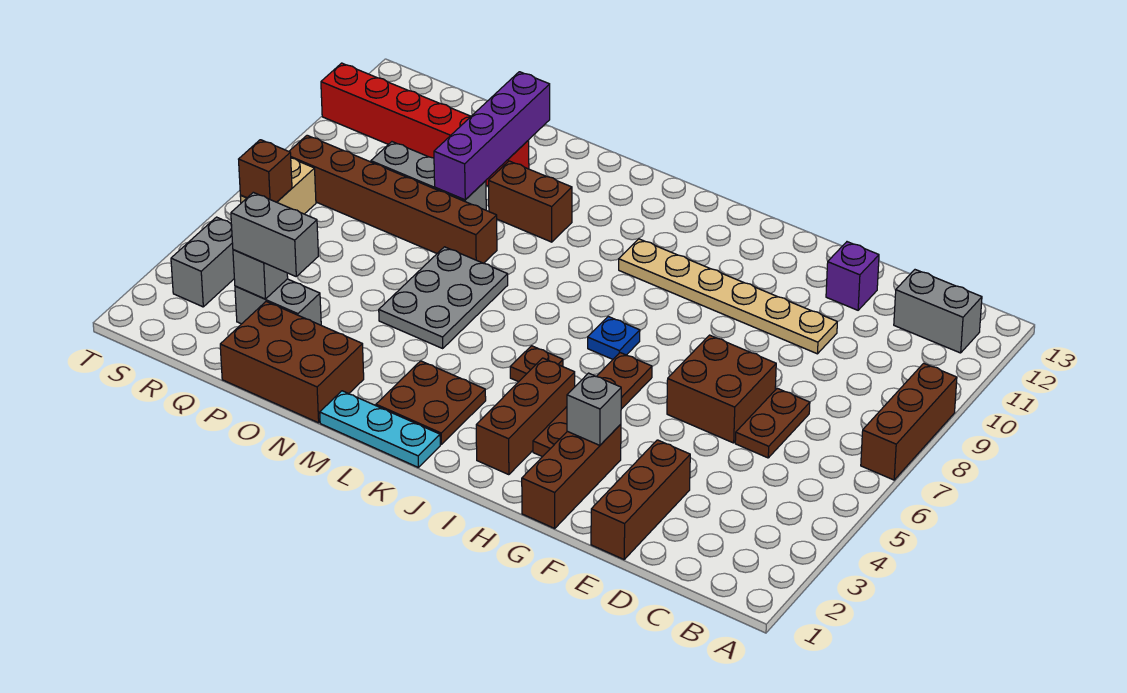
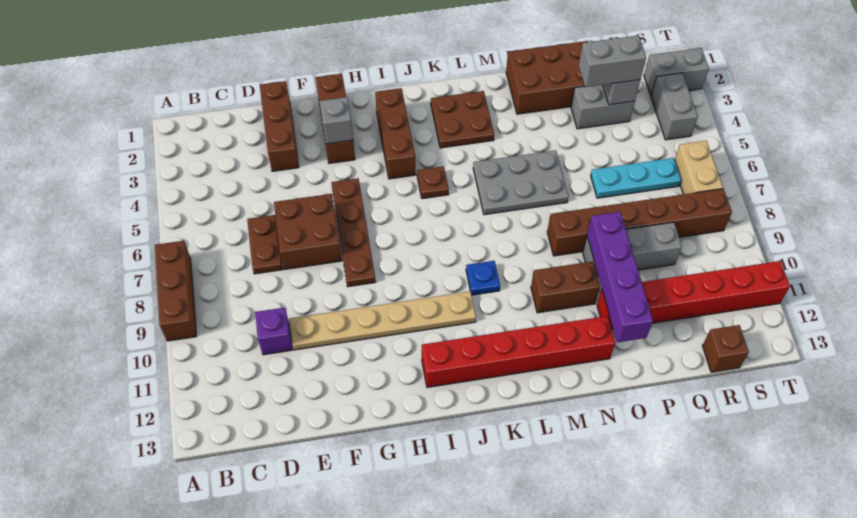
grey brick B12:C12 level 1 -> grey brick S2:T2 level 1
purple brick E12 level 1 -> purple brick D10 level 1
brown plate H3:H6 level 1 -> brown plate G5:G8 level 1
blue plate I7 level 1 -> blue plate K9 level 1
none -> red brick I12:N12 level 1
cyan plate K1:M1 level 1 -> cyan plate P6:R6 level 1
grey plate M5:N7 level 1 -> grey plate L5:N6 level 1
brown brick S6 level 2 -> brown brick R13 level 1

